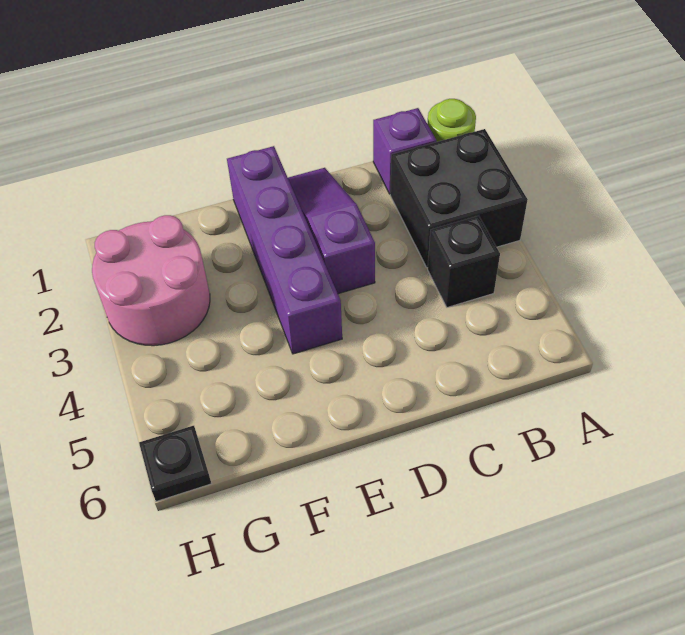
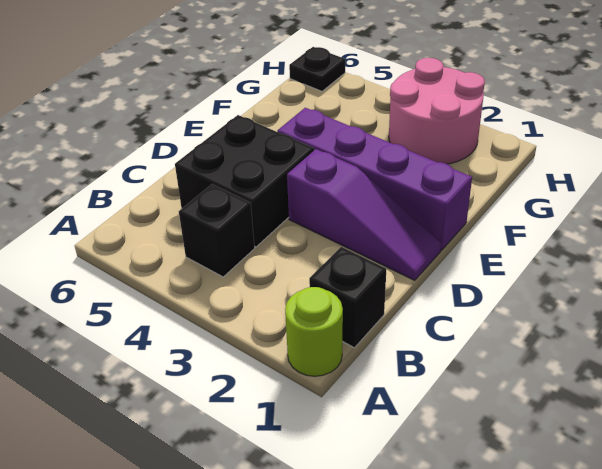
black brick A2:B3 level 1 -> black brick C4:D5 level 1
purple brick B1 level 1 -> black brick B1 level 1

